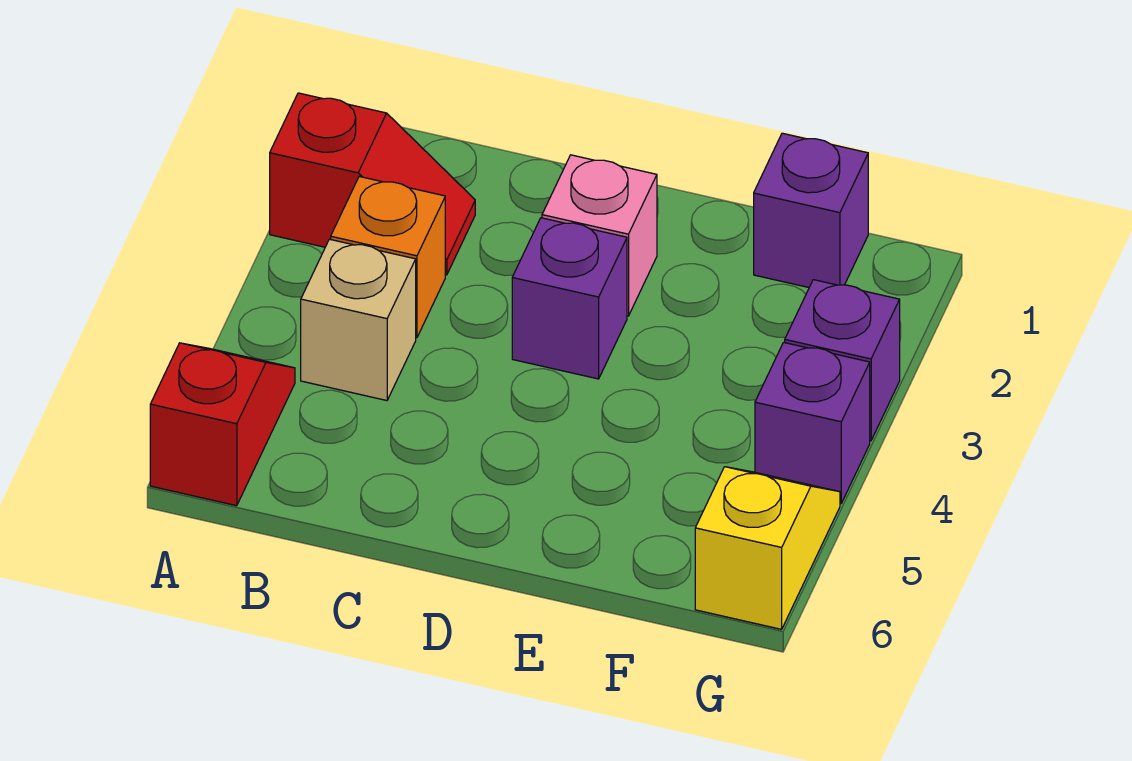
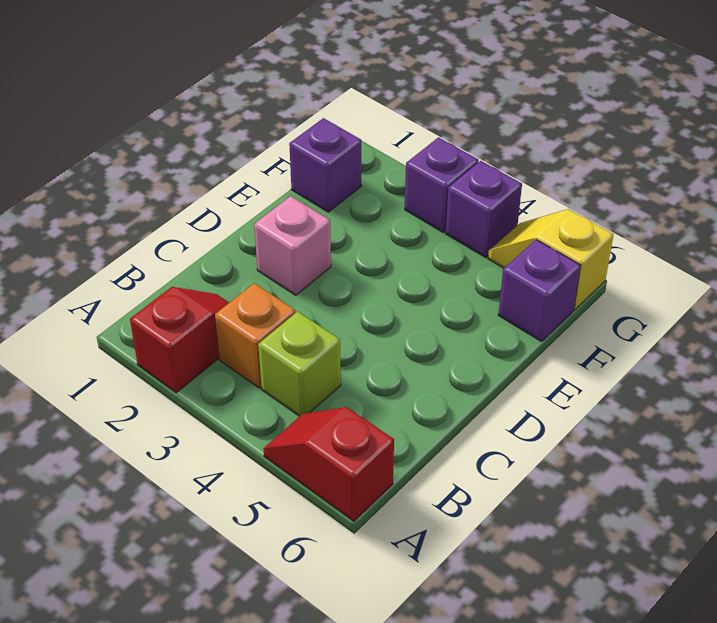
tan brick B4 level 1 -> lime brick B4 level 1
purple brick D3 level 1 -> purple brick F6 level 1

